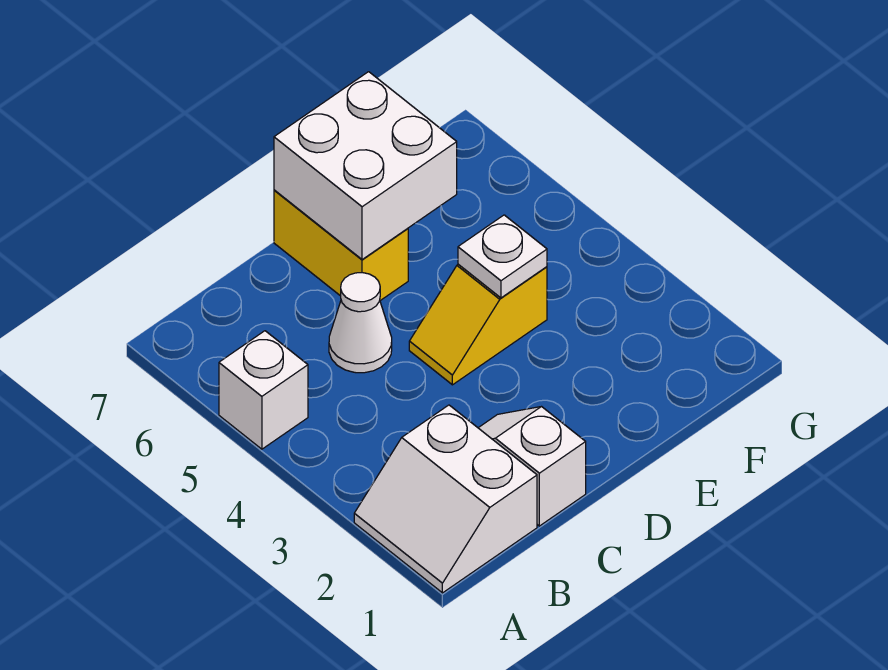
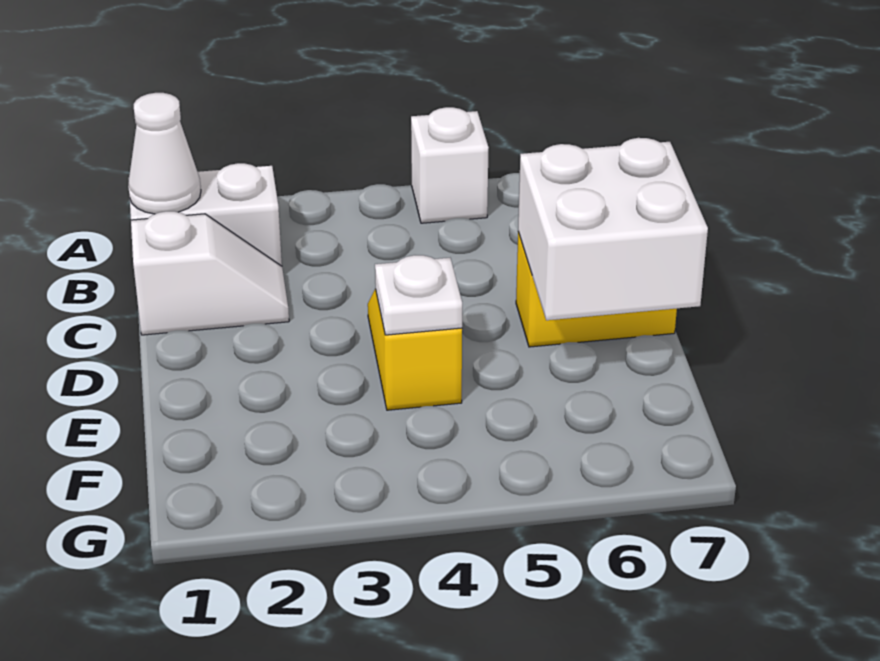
white cone C5 level 1 -> white cone B1 level 2

